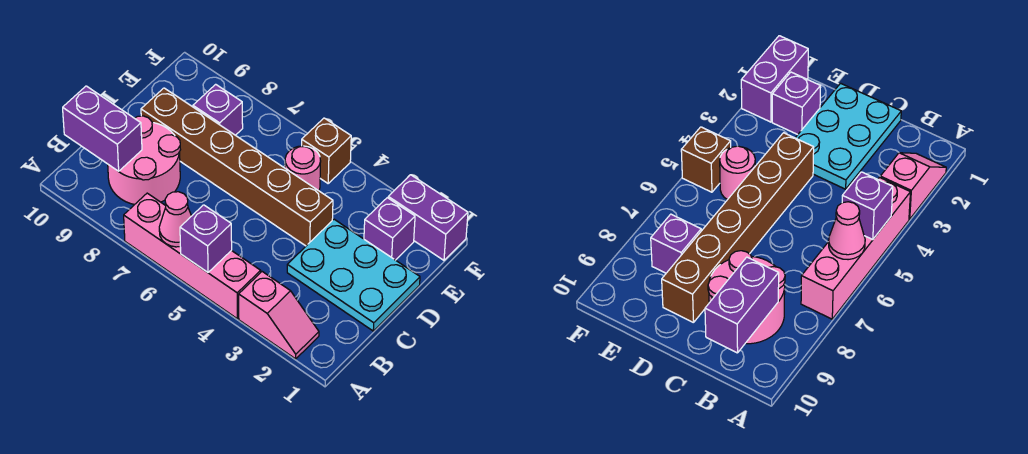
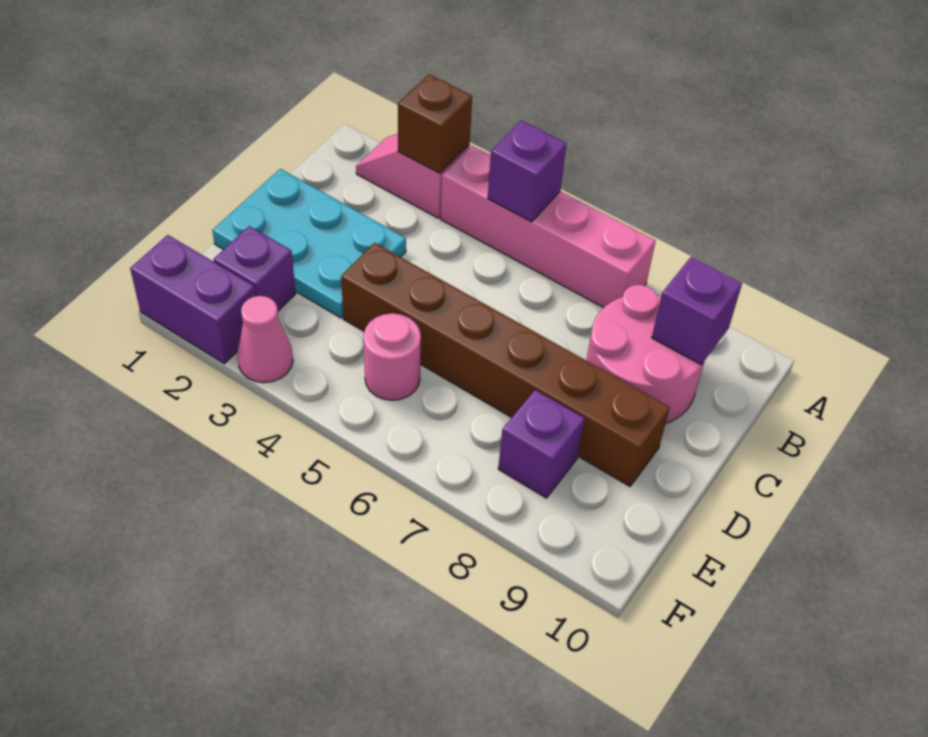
pink cone A6 level 2 -> pink cone F3 level 1
purple brick B9:B10 level 2 -> purple brick B9 level 2
brown brick F5 level 1 -> brown brick A3 level 2

